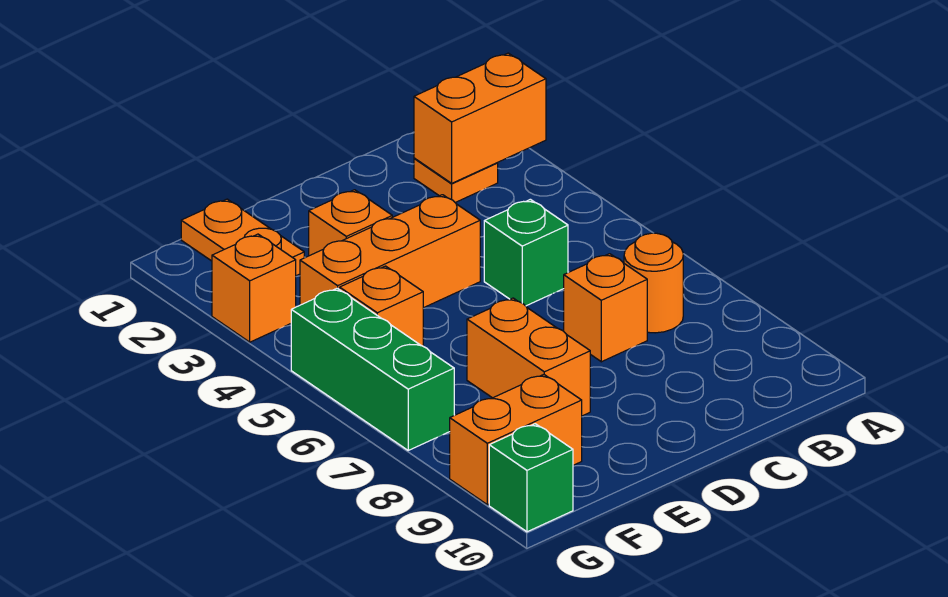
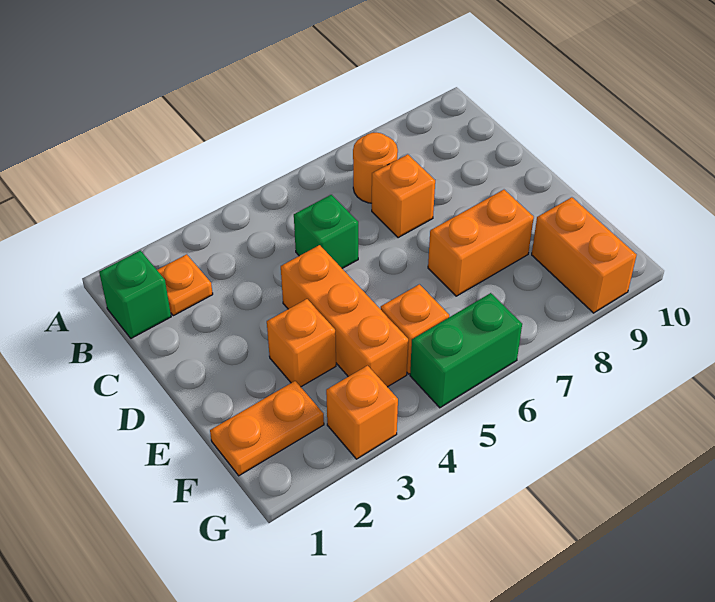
orange brick A2:B2 level 2 -> none
green brick G5:G7 level 1 -> green brick G5:G6 level 1
green brick G10 level 1 -> green brick B1 level 1

